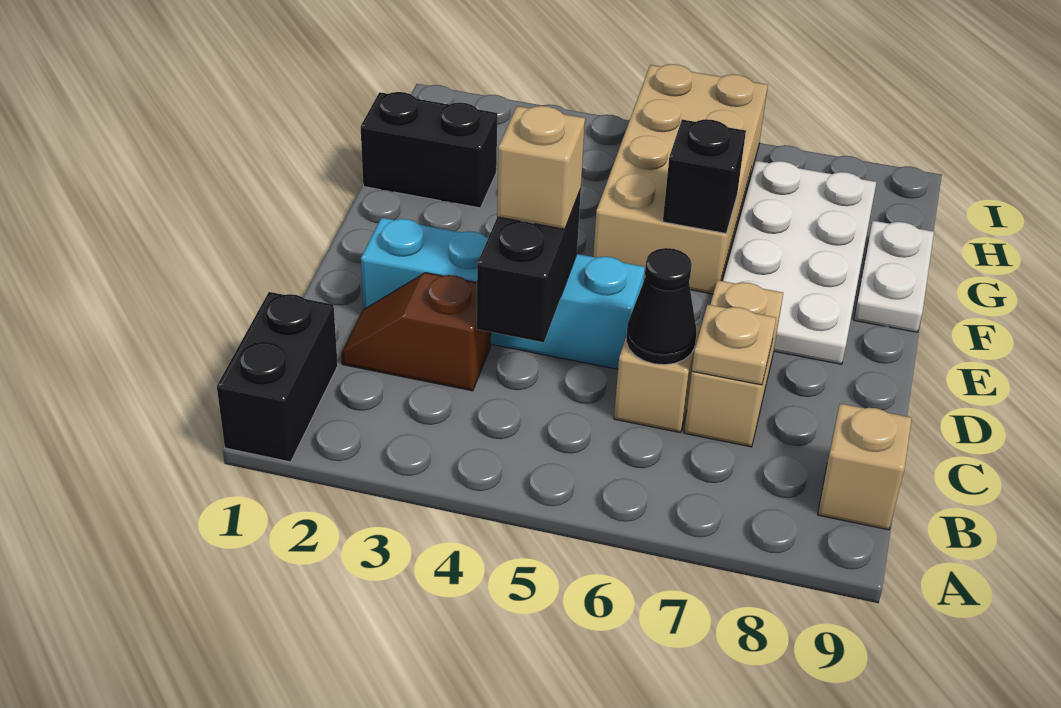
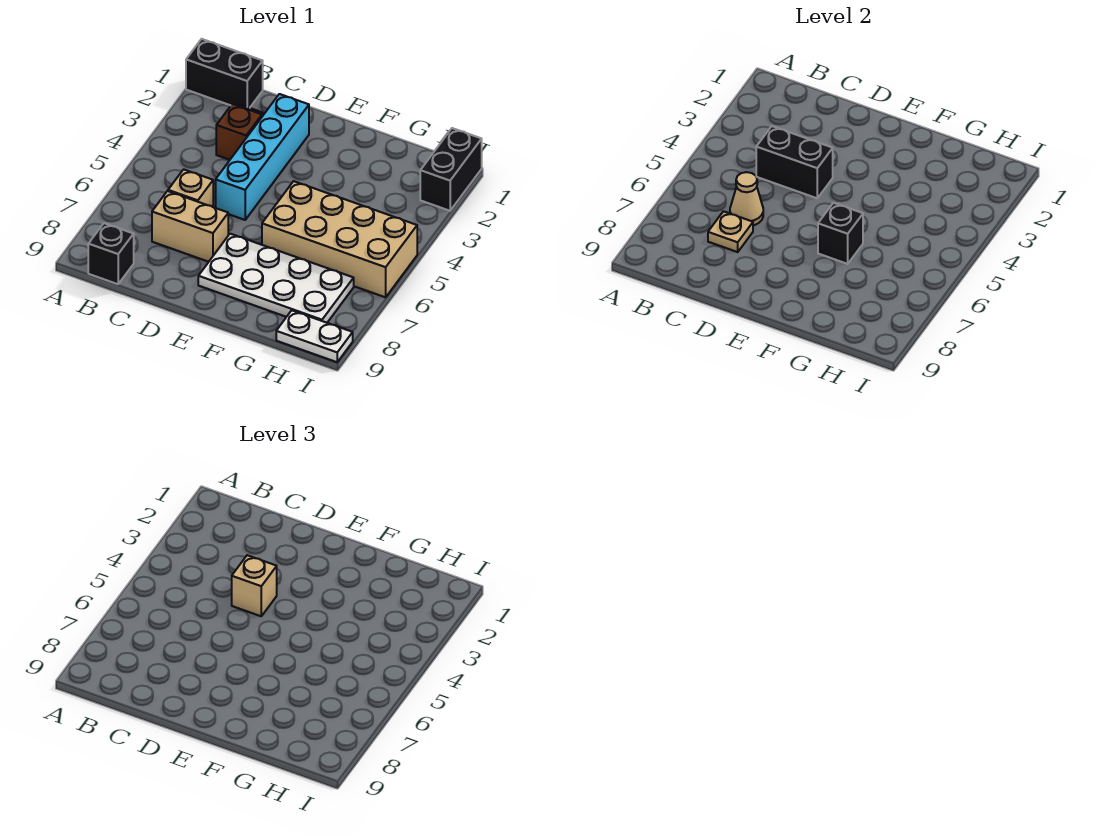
tan brick B9 level 1 -> black brick B9 level 1
black cone C6 level 2 -> tan cone C6 level 2
white plate F9:G9 level 1 -> white plate H9:I9 level 1
black brick G1:G2 level 1 -> black brick I1:I2 level 1

